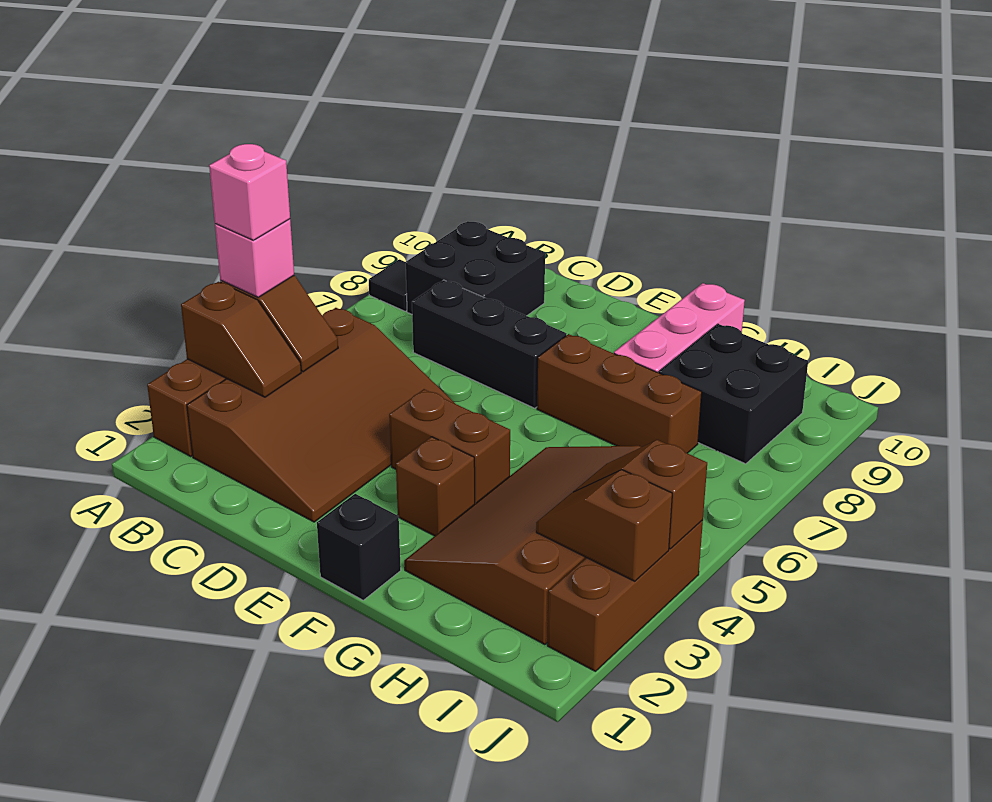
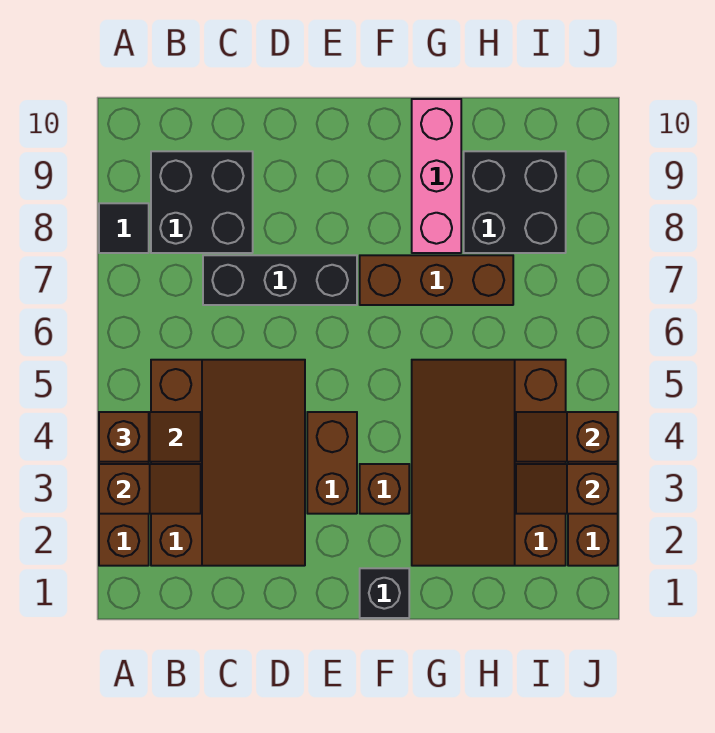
pink brick A4 level 3 -> brown brick A4 level 3
pink brick A4 level 4 -> none
brown brick E4:F4 level 1 -> brown brick E3:E4 level 1

